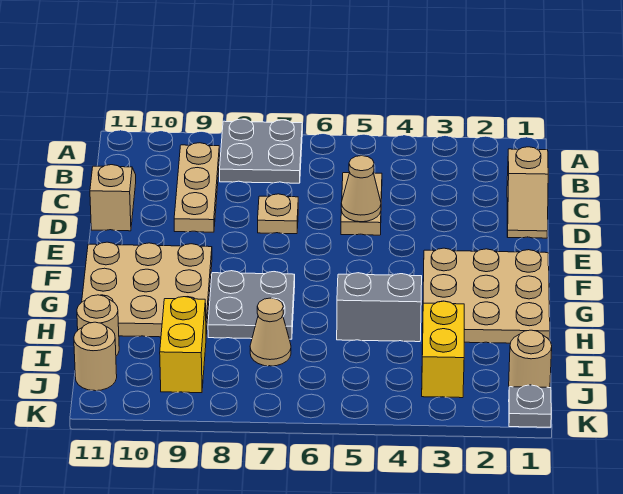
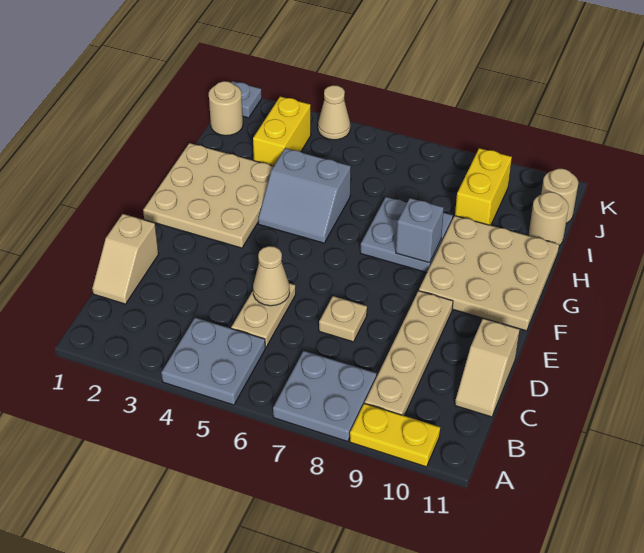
none -> grey plate A4:B5 level 1
none -> yellow plate A9:A10 level 1
tan plate B9:D9 level 1 -> tan plate B9:E9 level 1
tan slope C1:D1 level 1 top C -> tan slope C1:D1 level 1 top D
none -> grey brick G8 level 2
tan cone I7 level 1 -> tan cone K4 level 1

